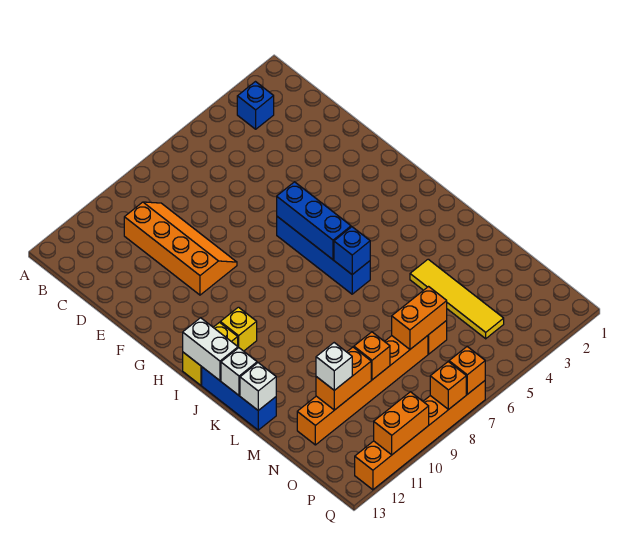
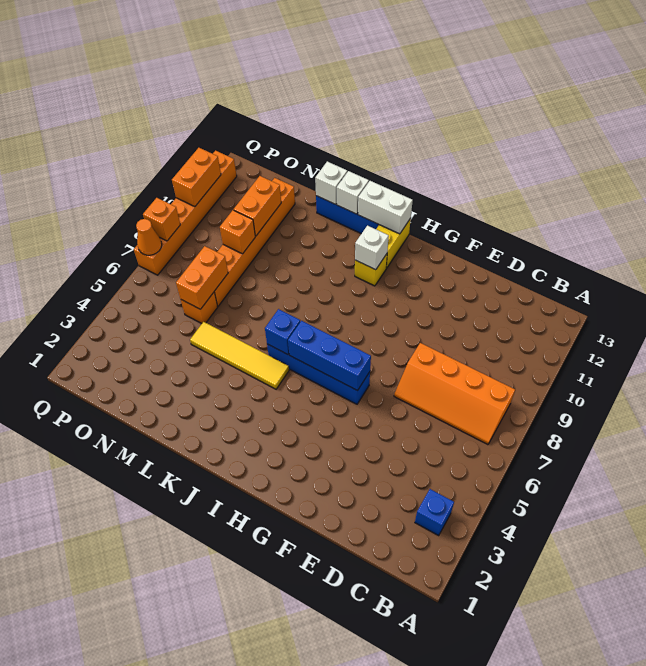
orange slope C9:F10 level 1 top 10 -> orange slope B7:E8 level 1 top 8
yellow tile L4:O4 level 1 -> yellow tile J5:M5 level 1
white brick N11 level 3 -> white brick I11 level 2
orange brick Q7 level 2 -> orange cone Q7 level 2

